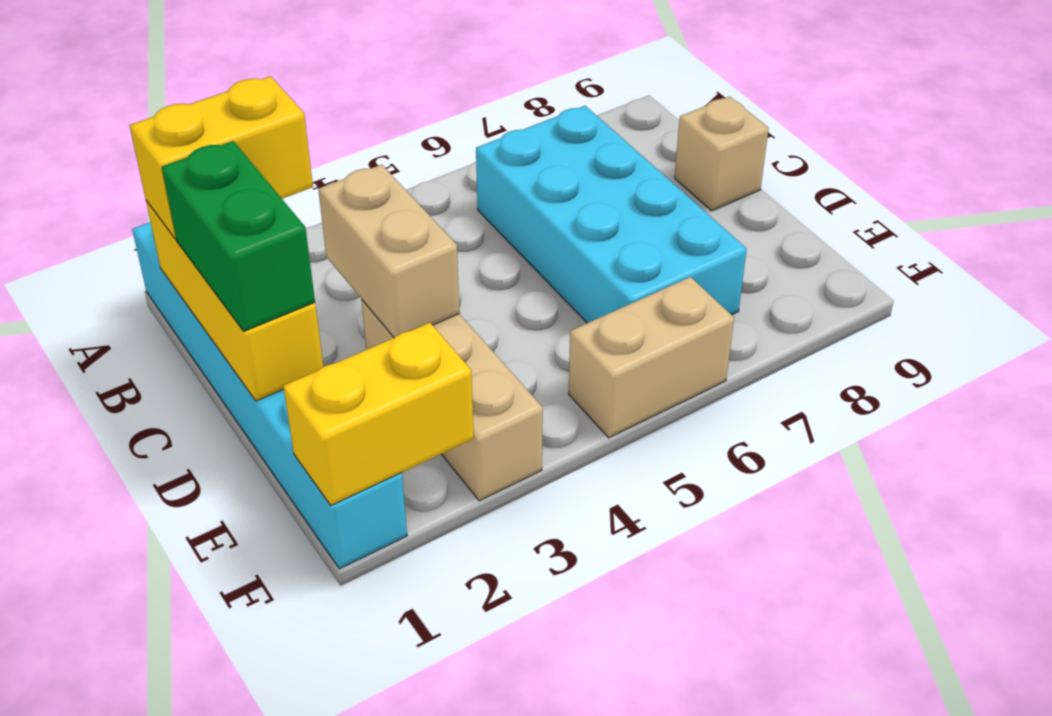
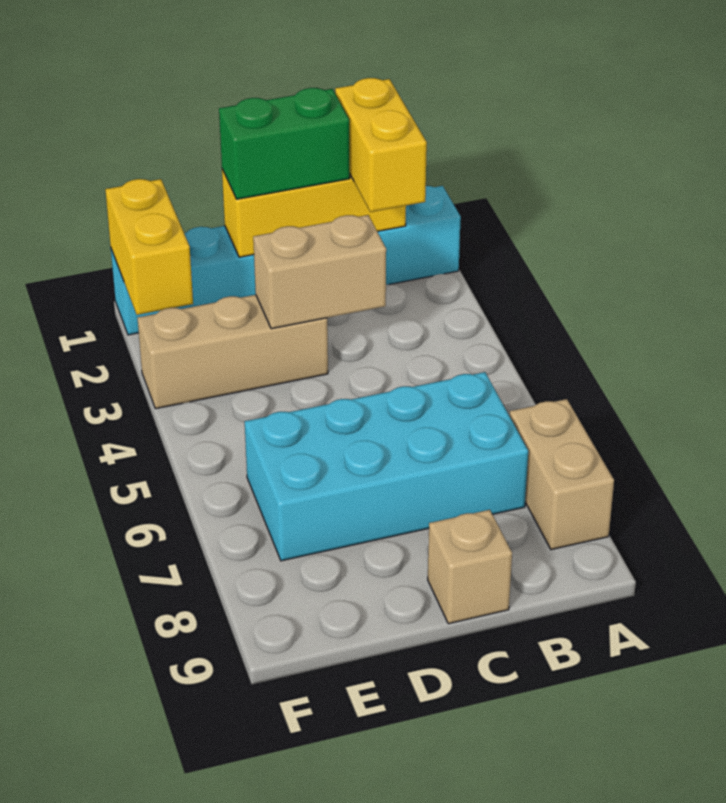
tan brick F5:F6 level 1 -> tan brick A7:A8 level 1

